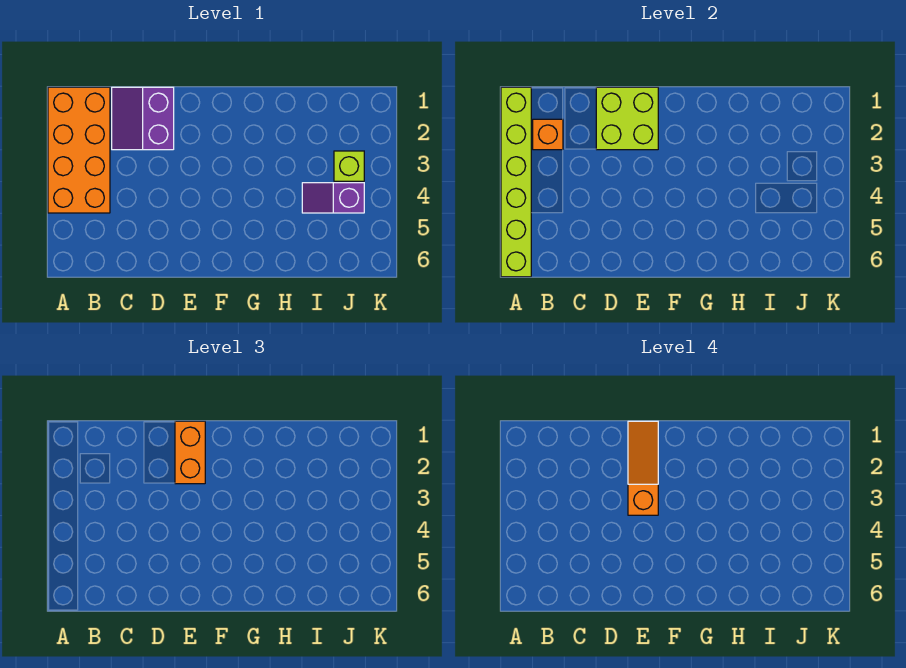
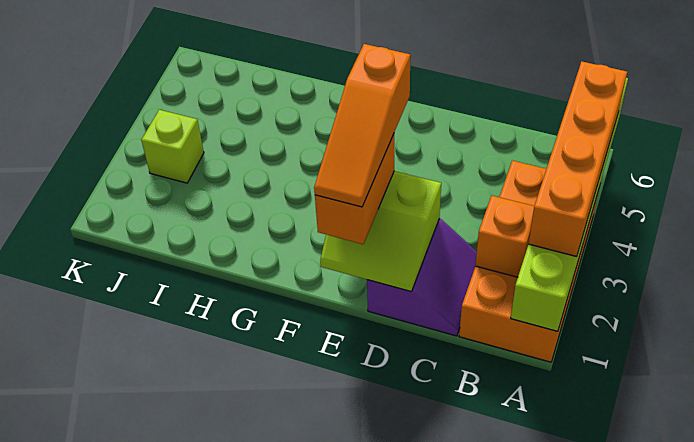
none -> orange brick A2:A5 level 3
lime brick D1:E2 level 2 -> lime slope D1:E2 level 2 top 2
purple slope I4:J4 level 1 top J -> none

